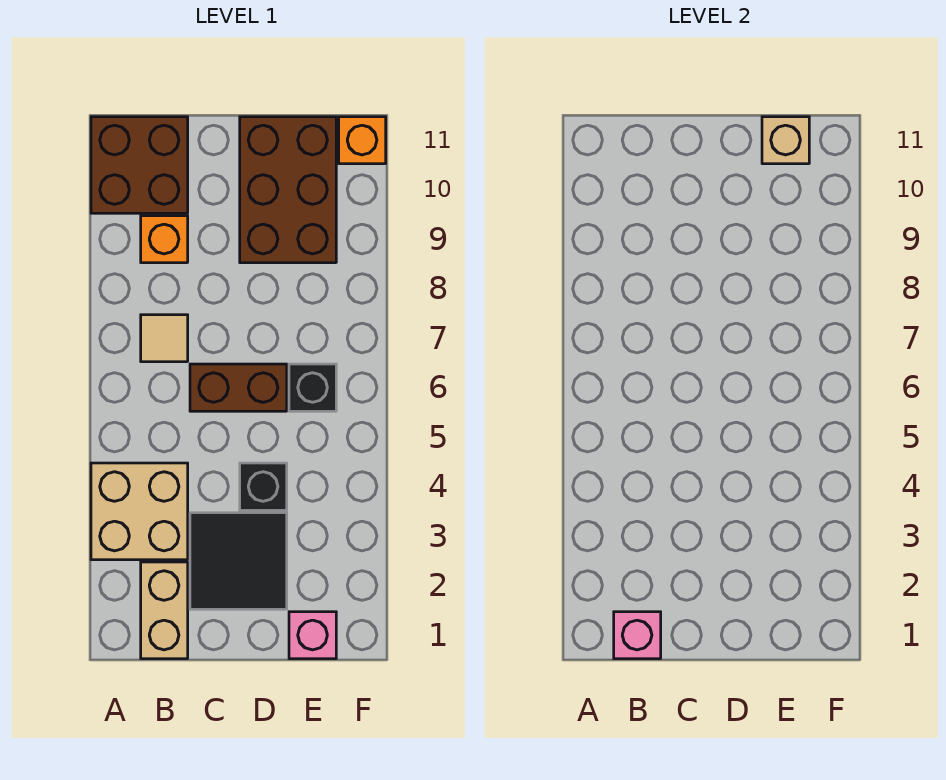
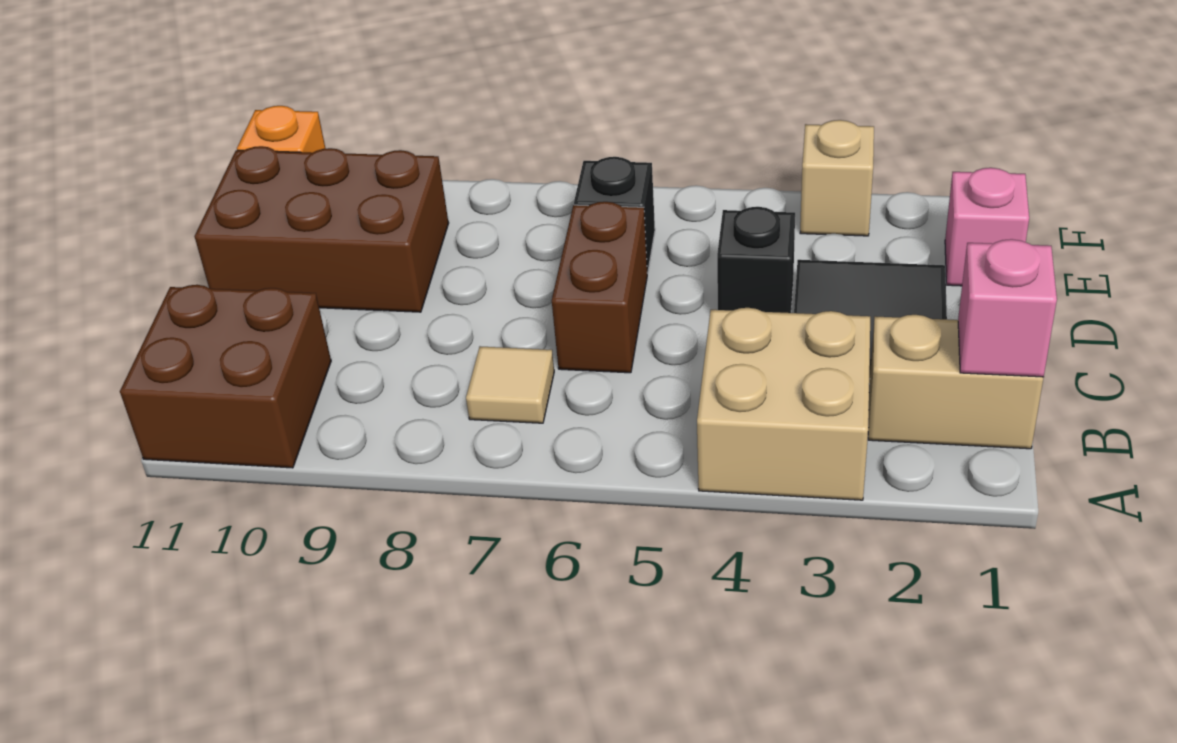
orange brick B9 level 1 -> none
tan brick E11 level 2 -> tan brick F3 level 1

